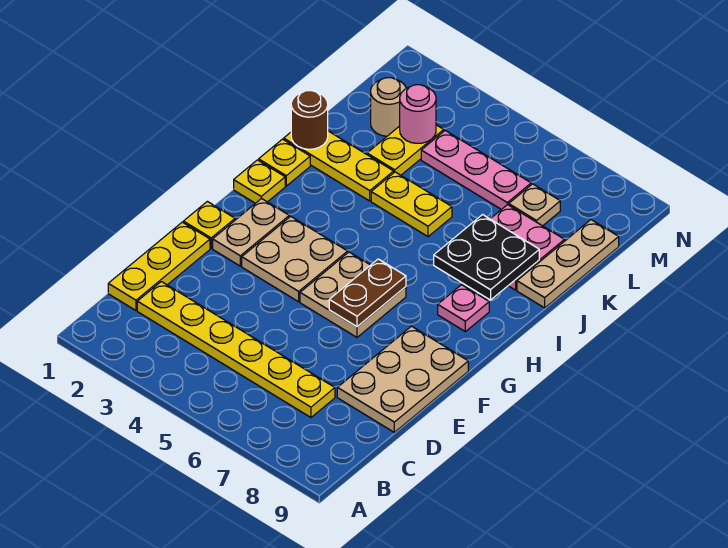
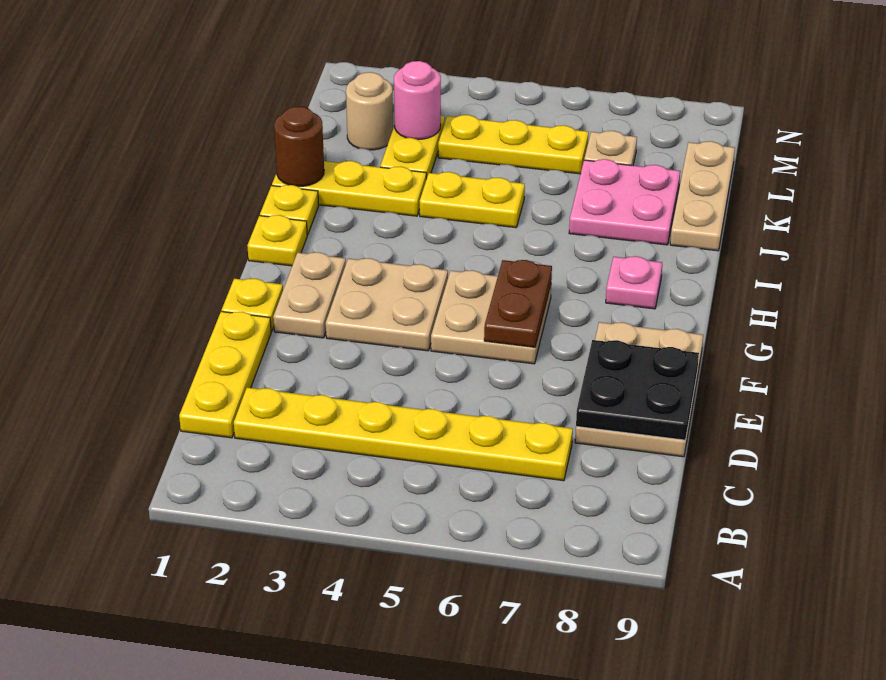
black plate I7:J8 level 2 -> black plate D8:E9 level 2
pink plate L4:L6 level 1 -> yellow plate L4:L6 level 1

